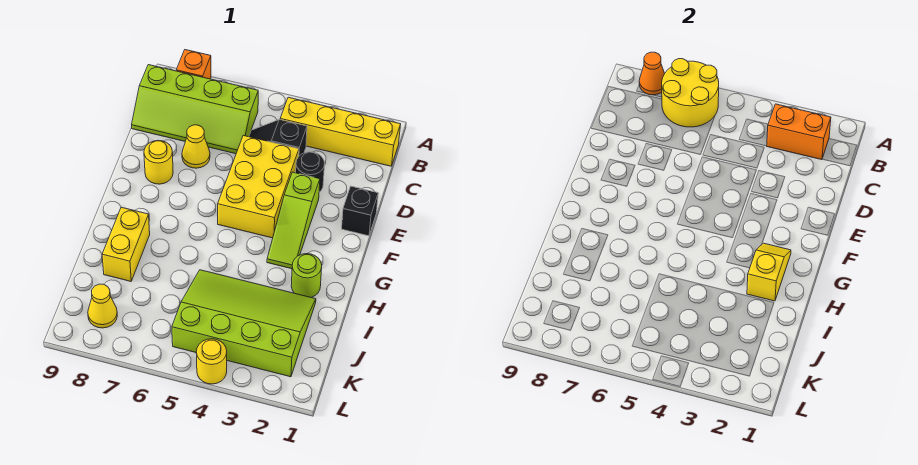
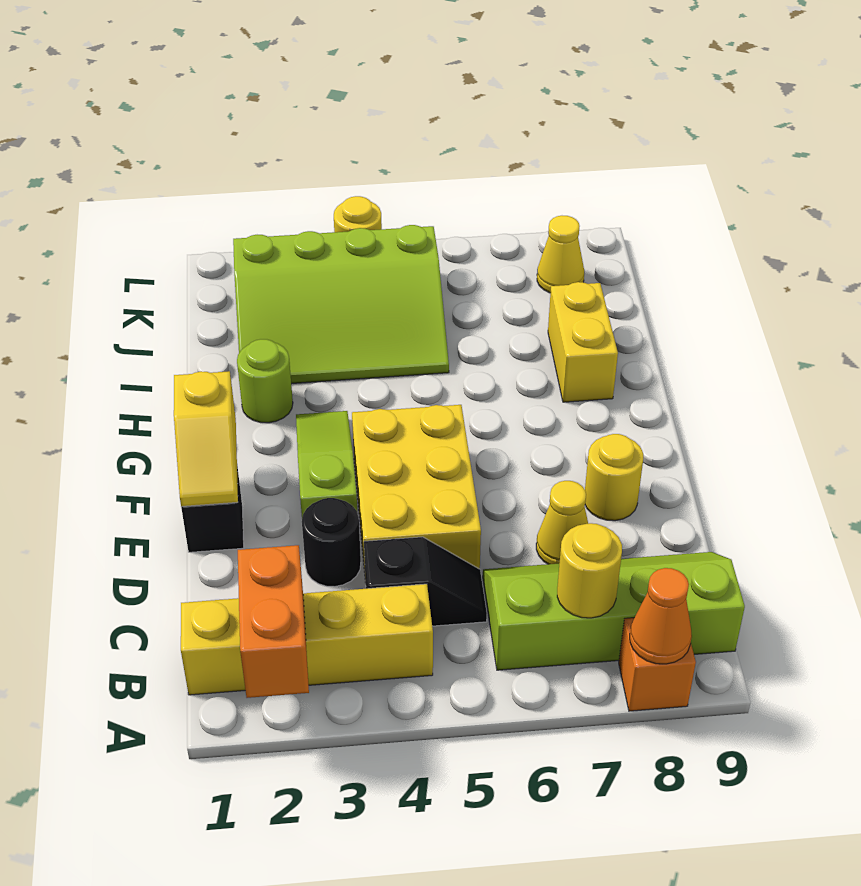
yellow round brick A6:B7 level 2 -> yellow round brick B7 level 2
orange brick B2:B3 level 2 -> orange brick A2:B2 level 2
yellow slope G2:H2 level 2 top H -> yellow slope E1:F1 level 2 top F

